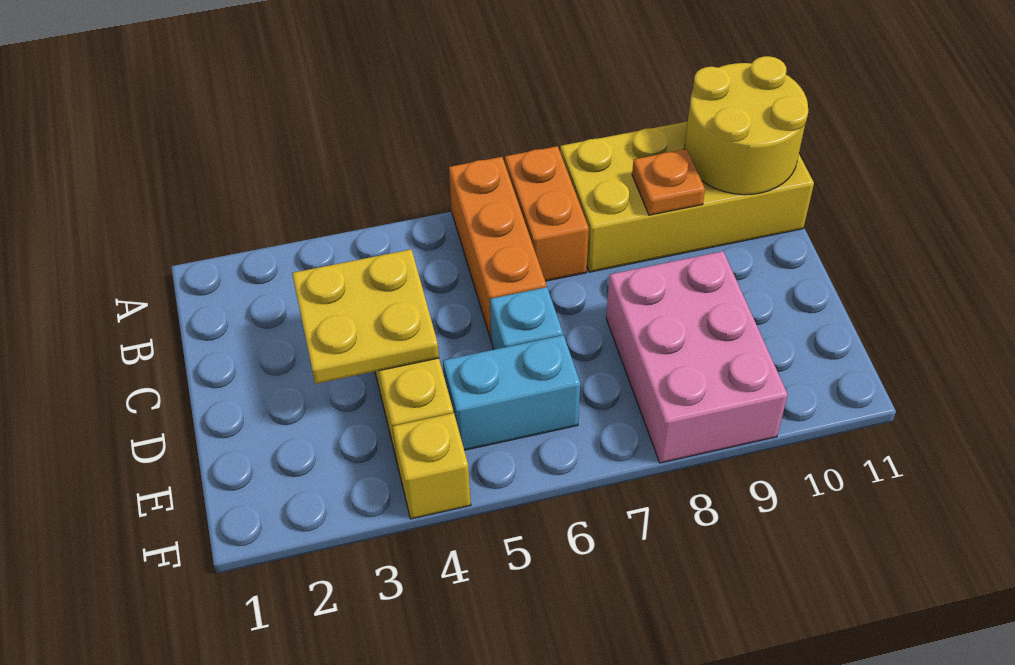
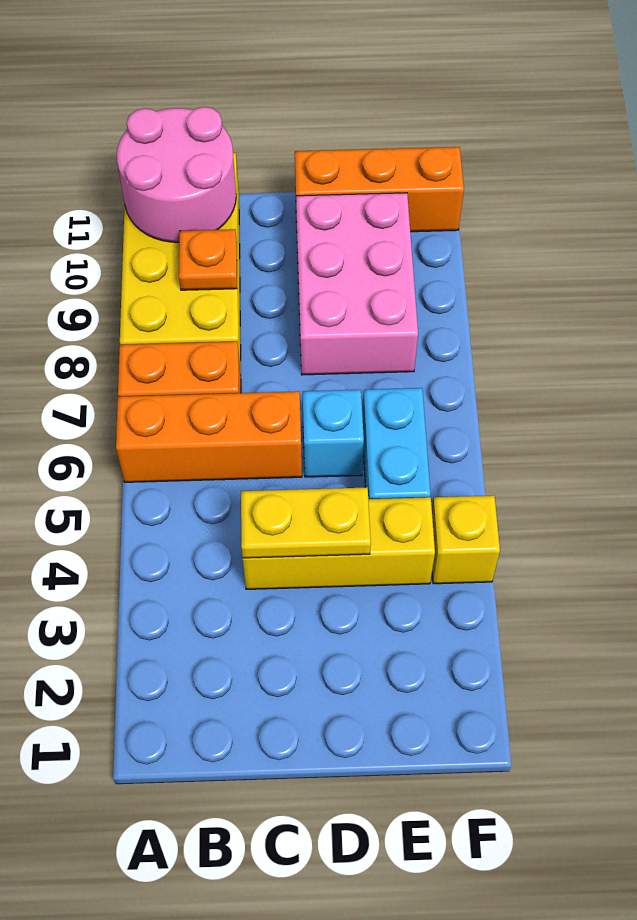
yellow round brick A10:B11 level 2 -> pink round brick A10:B11 level 2
yellow plate C3:D4 level 2 -> yellow plate C4:D4 level 2
pink brick D8:F9 level 1 -> pink brick D8:E10 level 1
none -> orange brick D11:F11 level 1

